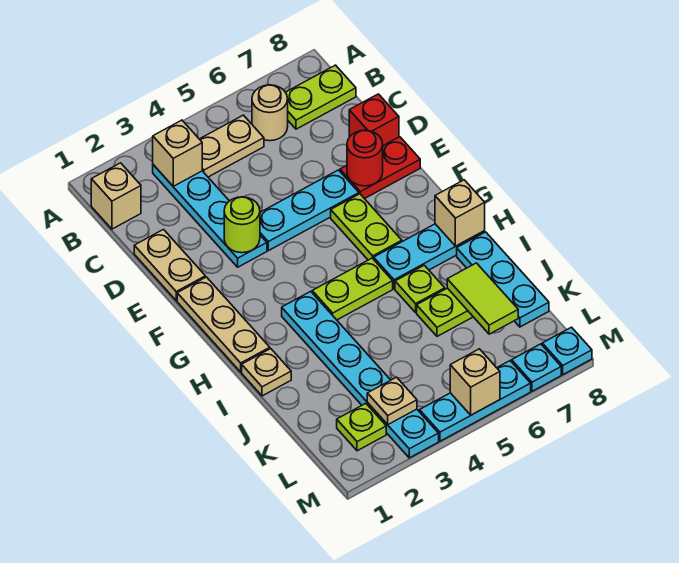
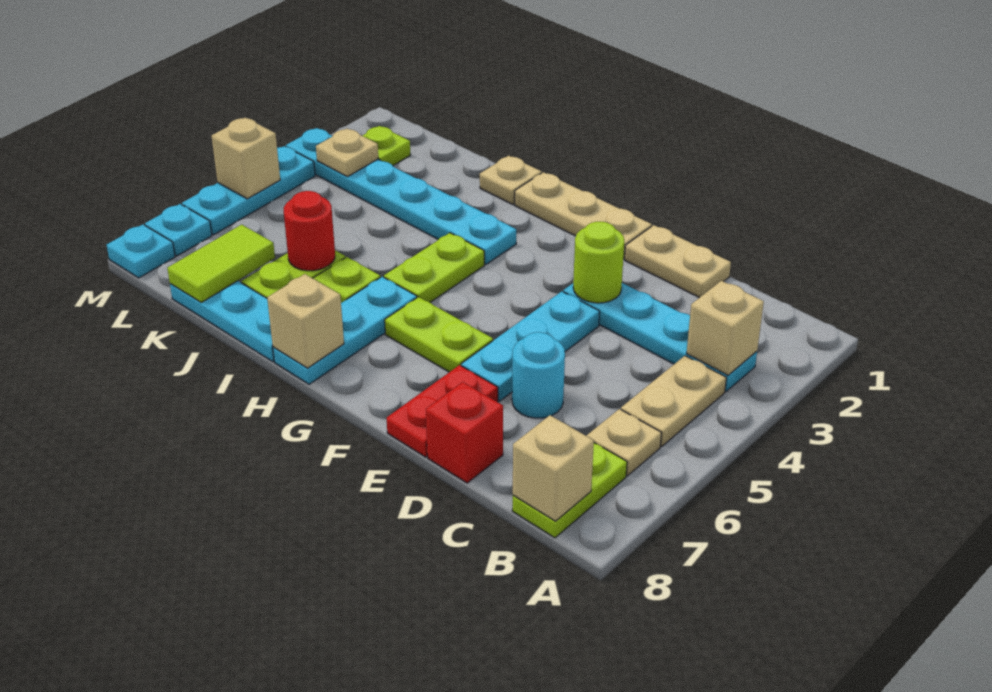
tan brick B1 level 1 -> tan brick B8 level 2
tan round brick B6 level 1 -> tan plate B6 level 1
none -> cyan round brick D6 level 1
red round brick E7 level 2 -> red round brick J6 level 2
lime tile J7:K7 level 2 -> lime tile K7:K8 level 2

